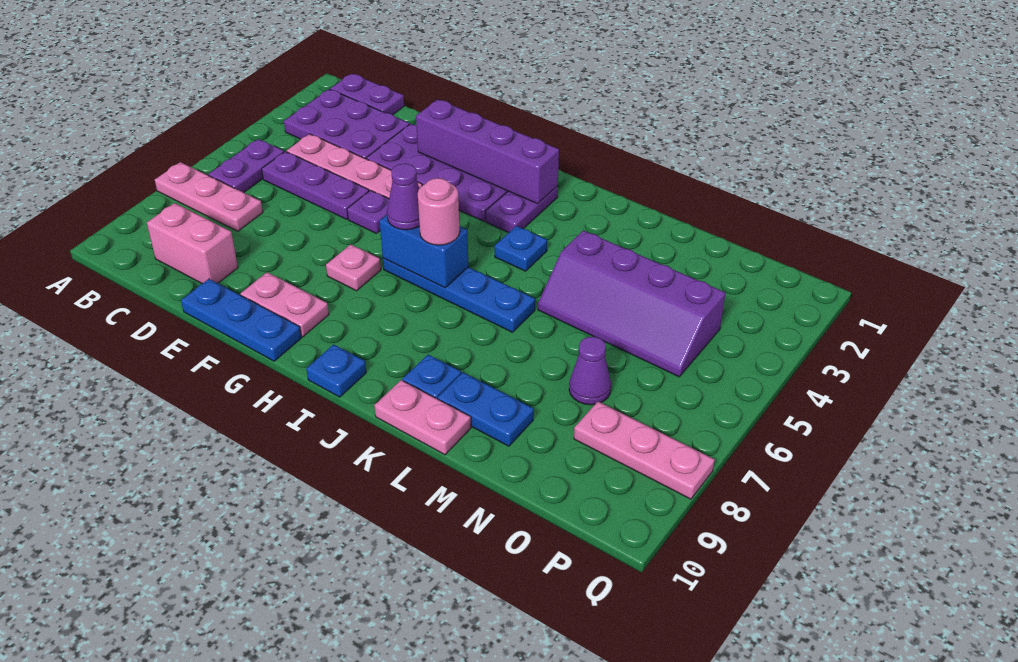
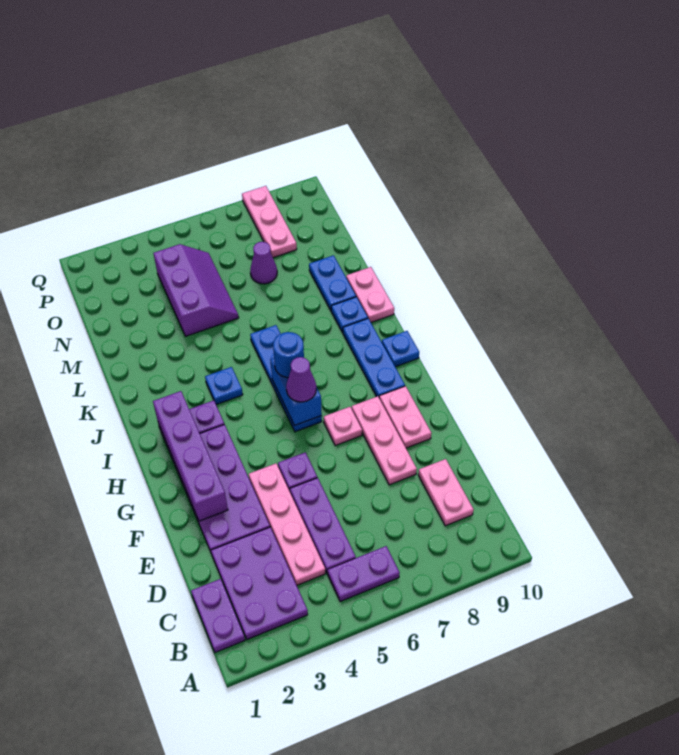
pink plate A7:C7 level 1 -> pink plate E8:G8 level 1
pink brick C9:D9 level 1 -> pink plate C9:D9 level 1
blue plate E10:G10 level 1 -> blue plate H9:J9 level 1
pink round brick I6 level 3 -> blue round brick I6 level 3
purple slope L4:O5 level 1 top 4 -> purple slope M4:O5 level 1 top 4

